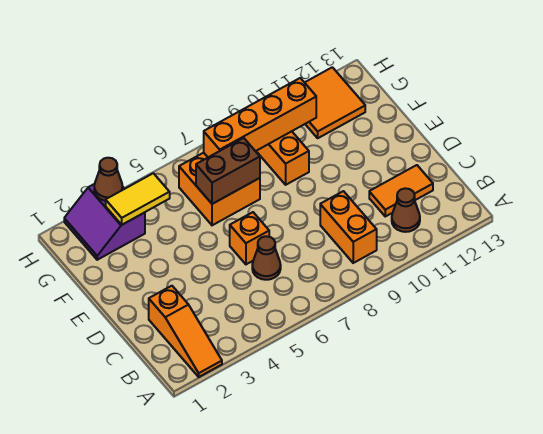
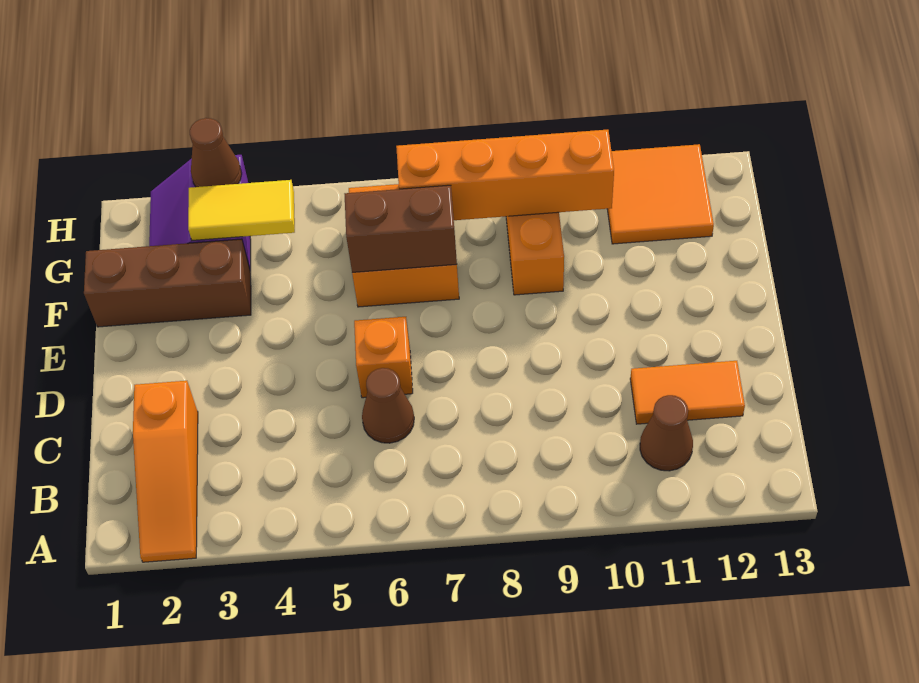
orange brick B9:C9 level 1 -> none
none -> brown brick F1:F3 level 1

